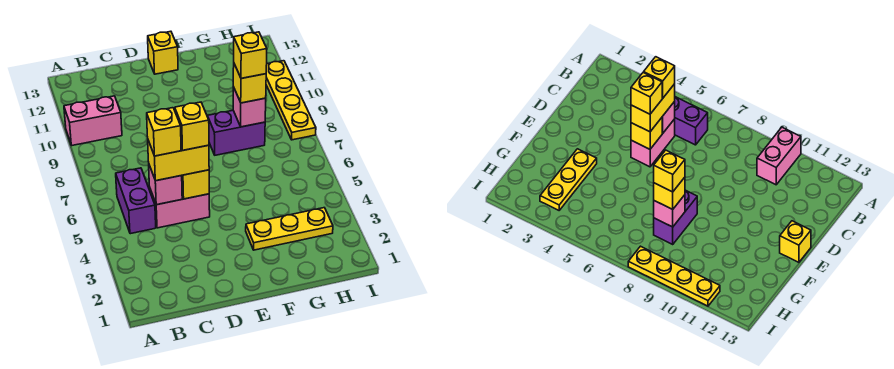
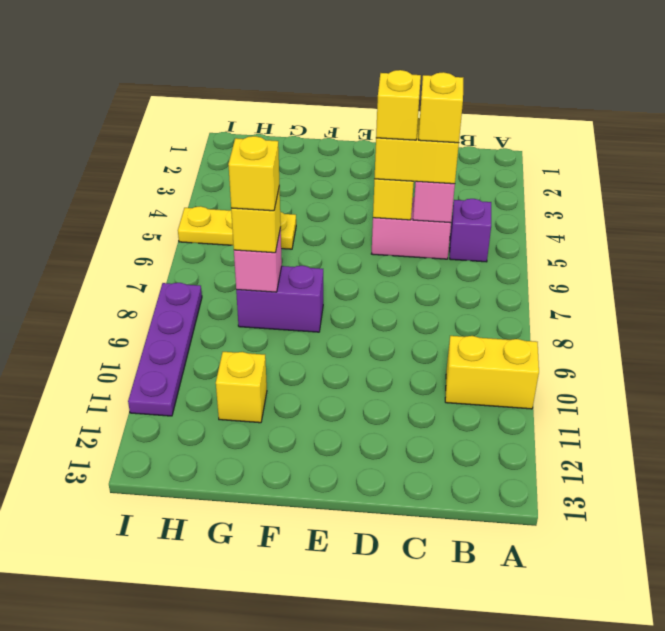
pink brick A10:B10 level 1 -> yellow brick A10:B10 level 1
purple brick B5:B6 level 1 -> purple brick B5 level 1
yellow brick E13 level 1 -> yellow brick G11 level 1
yellow plate F3:H3 level 1 -> yellow plate G5:I5 level 1
yellow plate I8:I11 level 1 -> purple plate I8:I11 level 1

